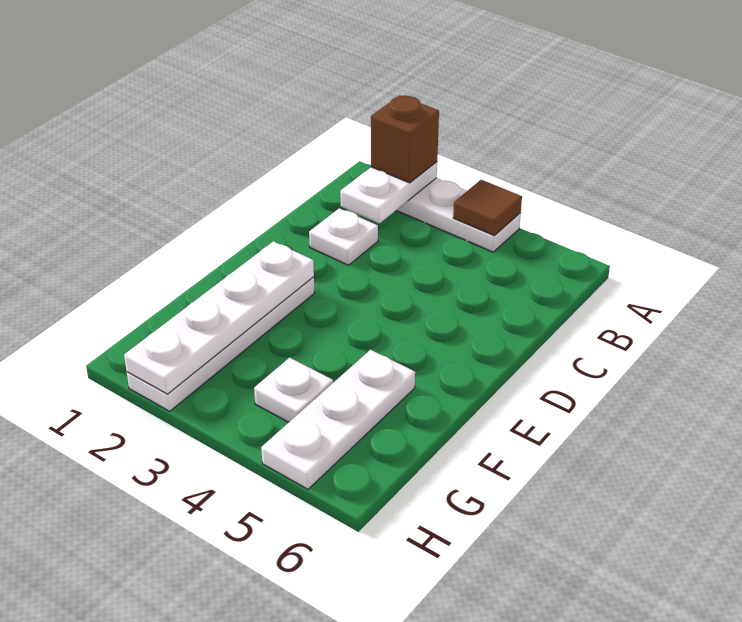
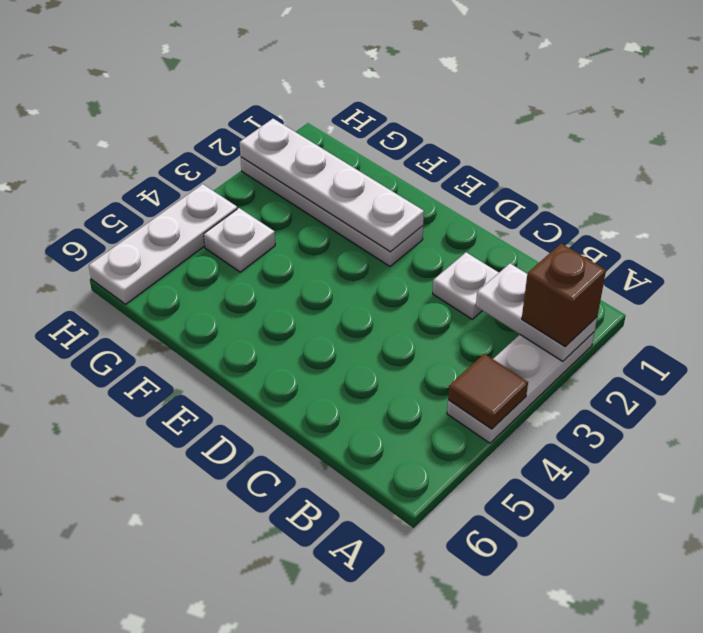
white plate F5:H5 level 1 -> white plate H4:H6 level 1

